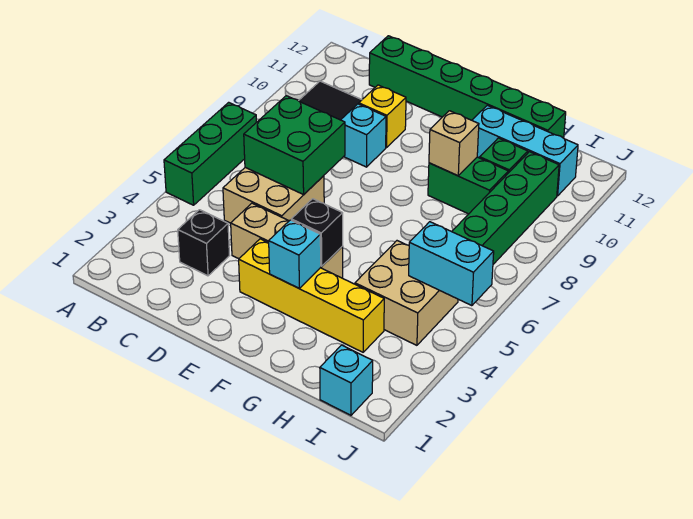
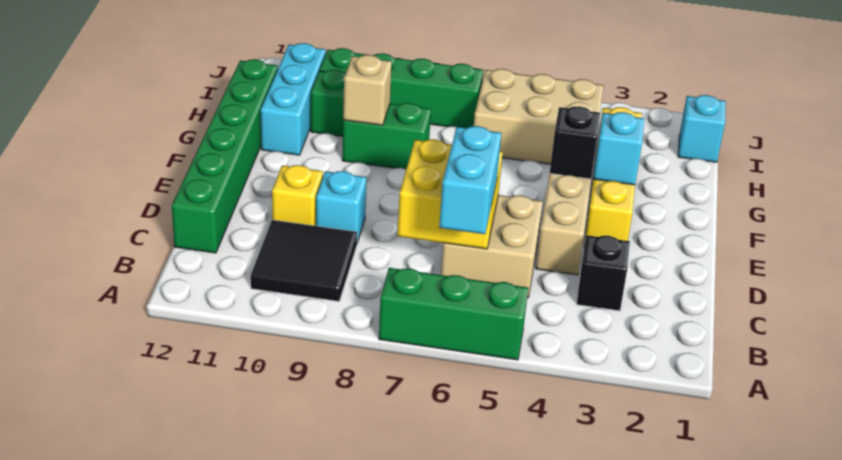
green brick C6:D7 level 2 -> yellow brick C6:D7 level 2
green brick G9:H9 level 1 -> green brick G8:G9 level 1
tan brick H4:I5 level 1 -> tan brick H4:I6 level 1
cyan brick I5:J5 level 2 -> cyan brick B6:C6 level 3

